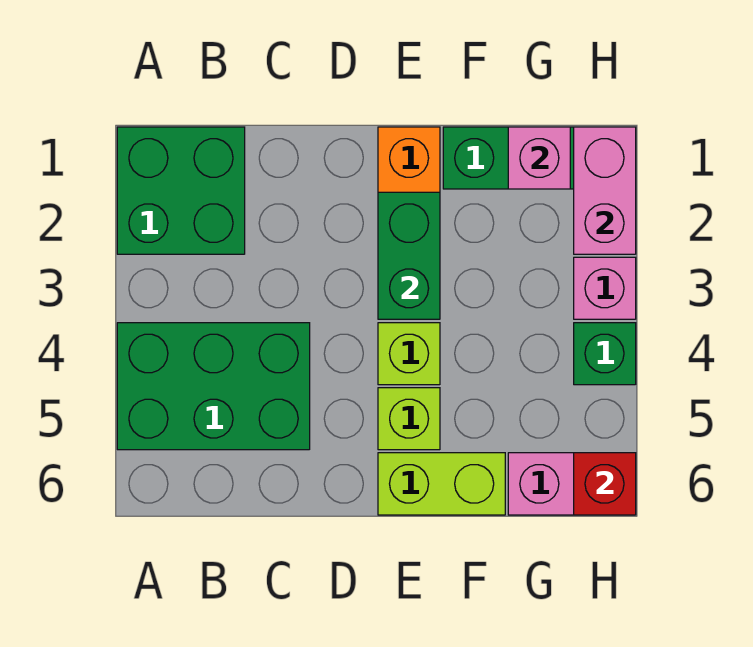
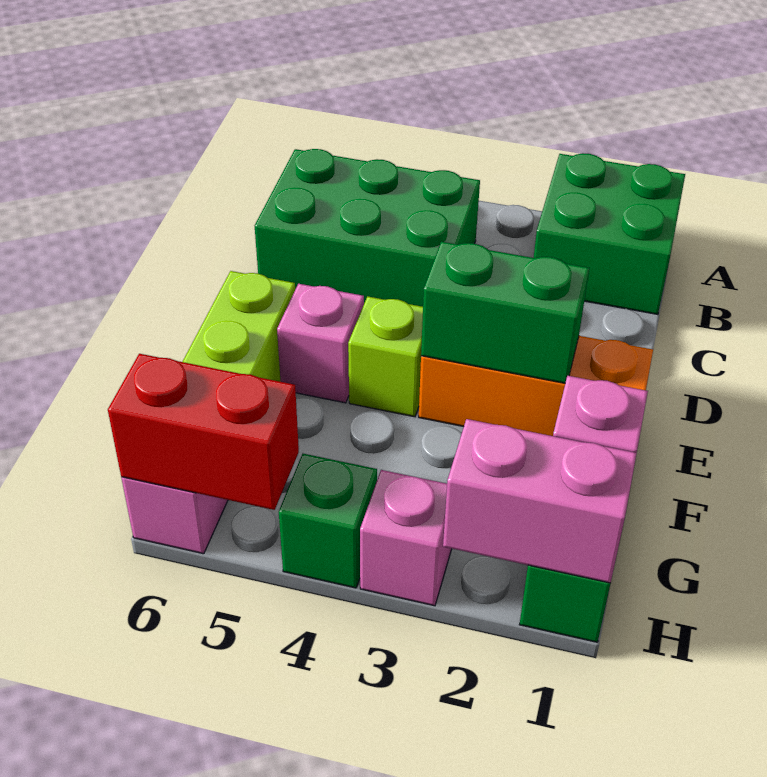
green brick A4:C5 level 1 -> green brick B4:C6 level 1
lime brick E5 level 1 -> pink brick E5 level 1
red brick H6 level 2 -> red brick H5:H6 level 2

